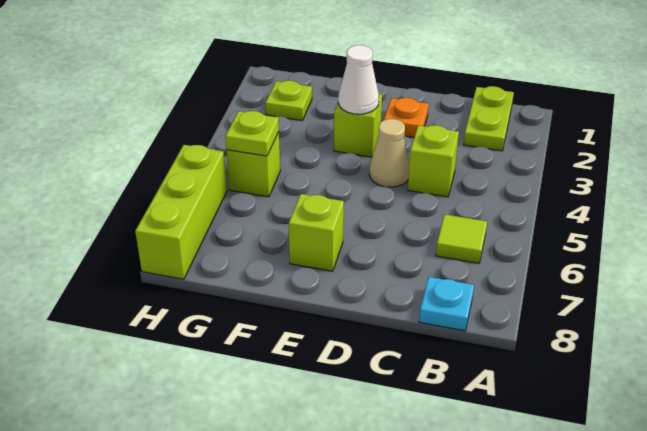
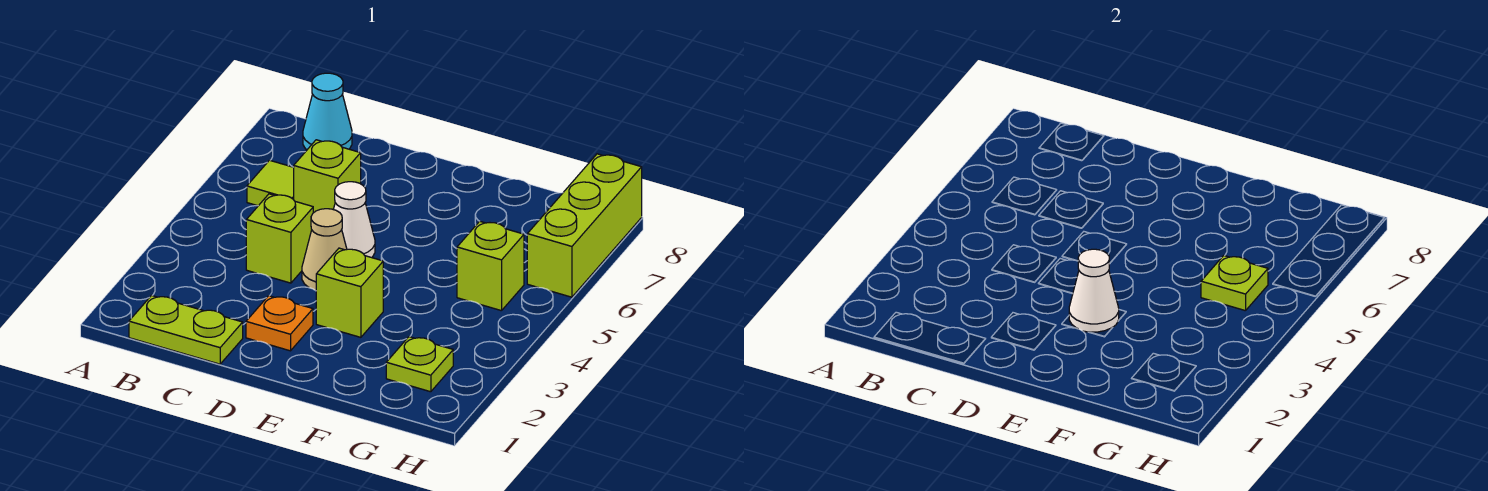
lime plate B1:B2 level 1 -> lime plate B1:C1 level 1
cyan plate B8 level 1 -> cyan cone B8 level 1
none -> white cone D5 level 1
lime brick E7 level 1 -> lime brick C6 level 1

